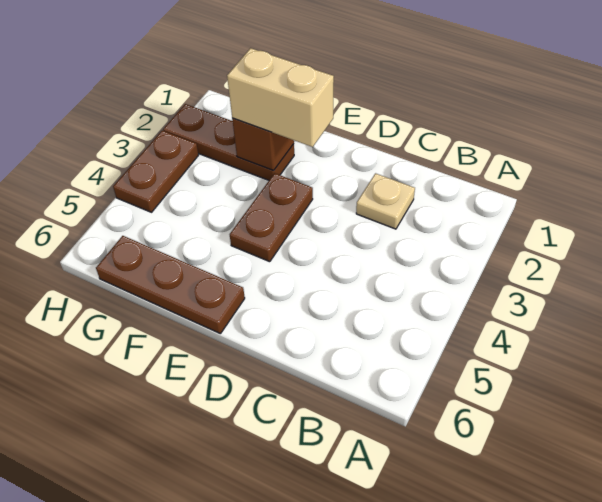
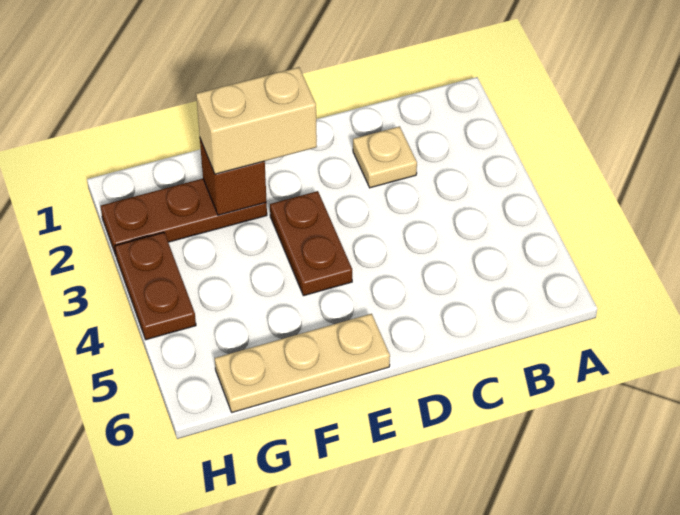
brown plate E6:G6 level 1 -> tan plate E6:G6 level 1

